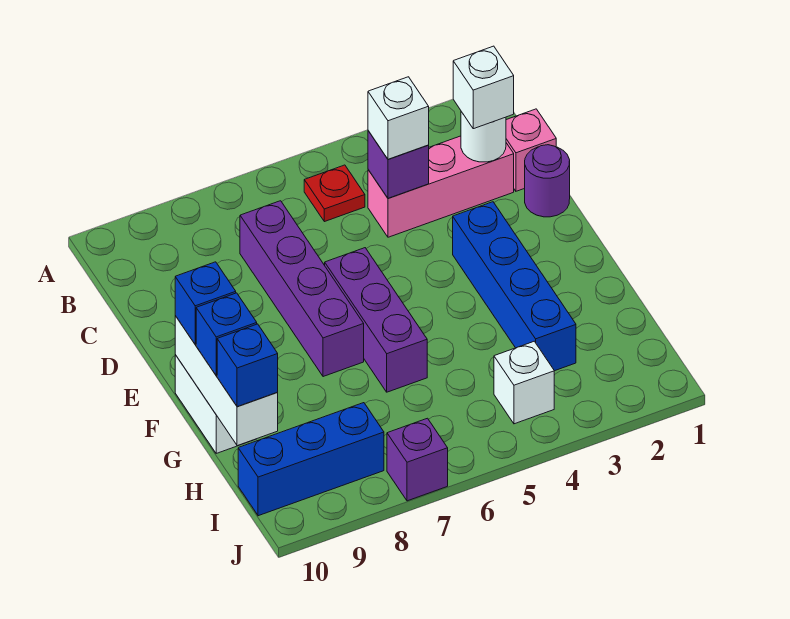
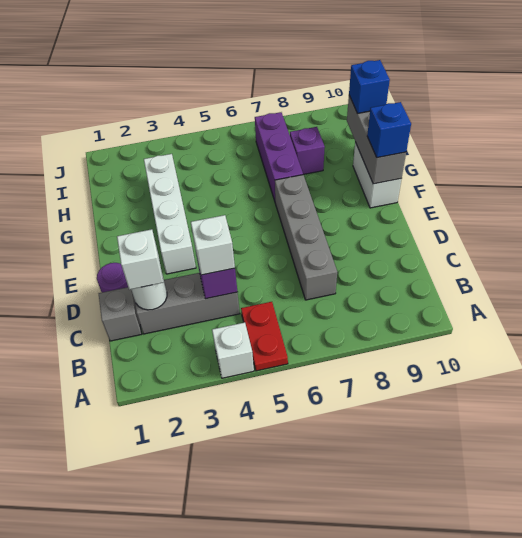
red plate B5 level 1 -> red plate A5:B5 level 1
pink brick C1 level 1 -> grey brick C1 level 1
pink brick C2:C4 level 1 -> grey brick C2:C4 level 1
purple brick C7:F7 level 1 -> grey brick C7:F7 level 1
blue brick E3:H3 level 1 -> white brick E3:H3 level 1
purple brick E6:G6 level 1 -> purple brick G7:I7 level 1
white brick F10:H10 level 2 -> grey brick F10:H10 level 2
blue brick G10 level 3 -> none
white brick I4 level 1 -> white brick A4 level 1
blue brick I8:I10 level 1 -> none
purple brick J7 level 1 -> purple brick H8 level 1

